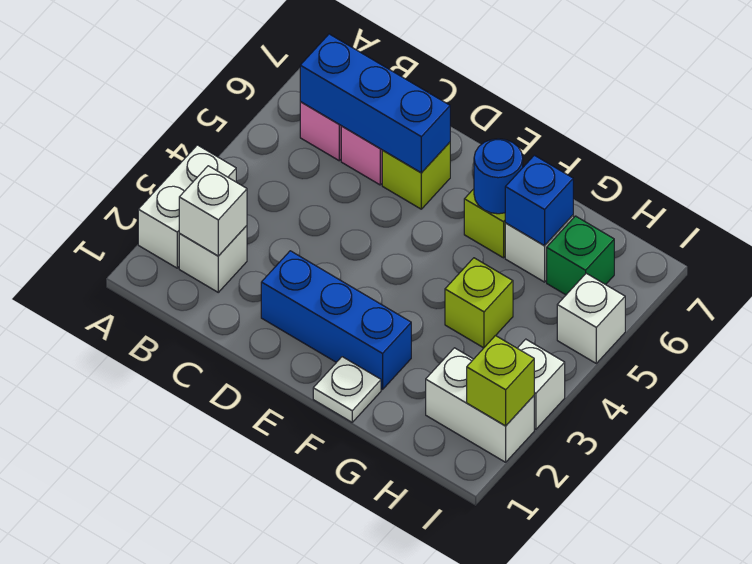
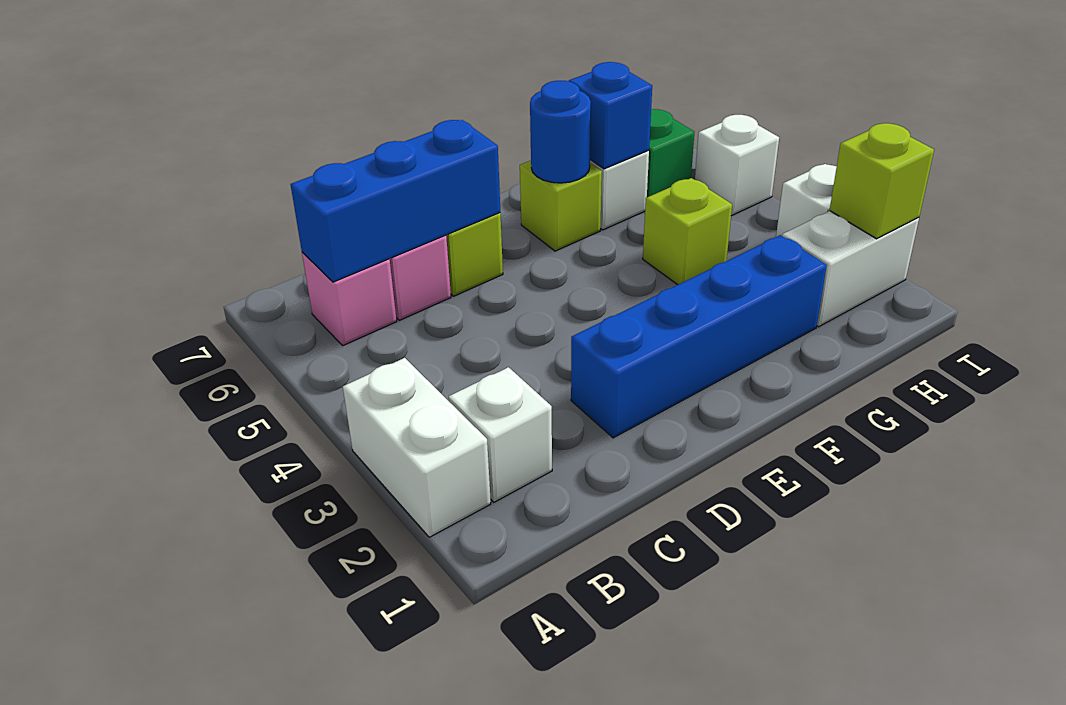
white brick B2 level 2 -> none
blue brick D2:F2 level 1 -> blue brick D2:G2 level 1
white plate F1 level 1 -> none

